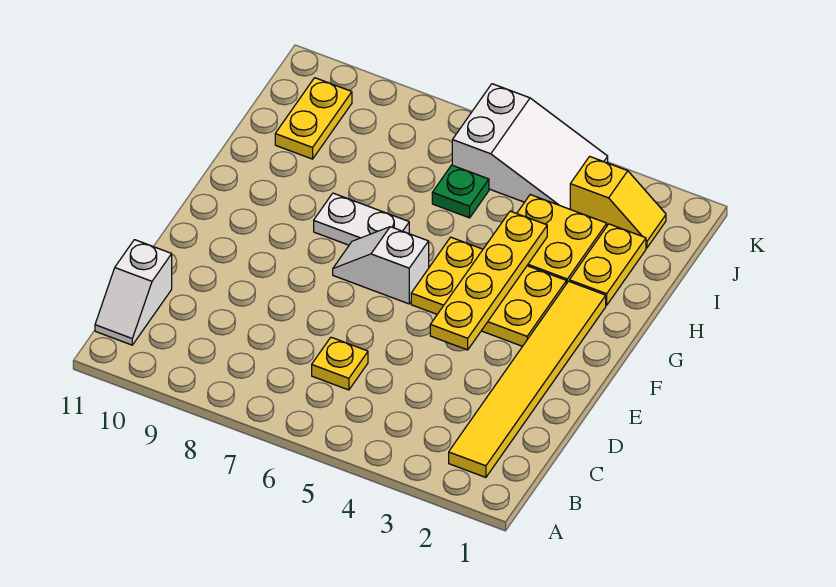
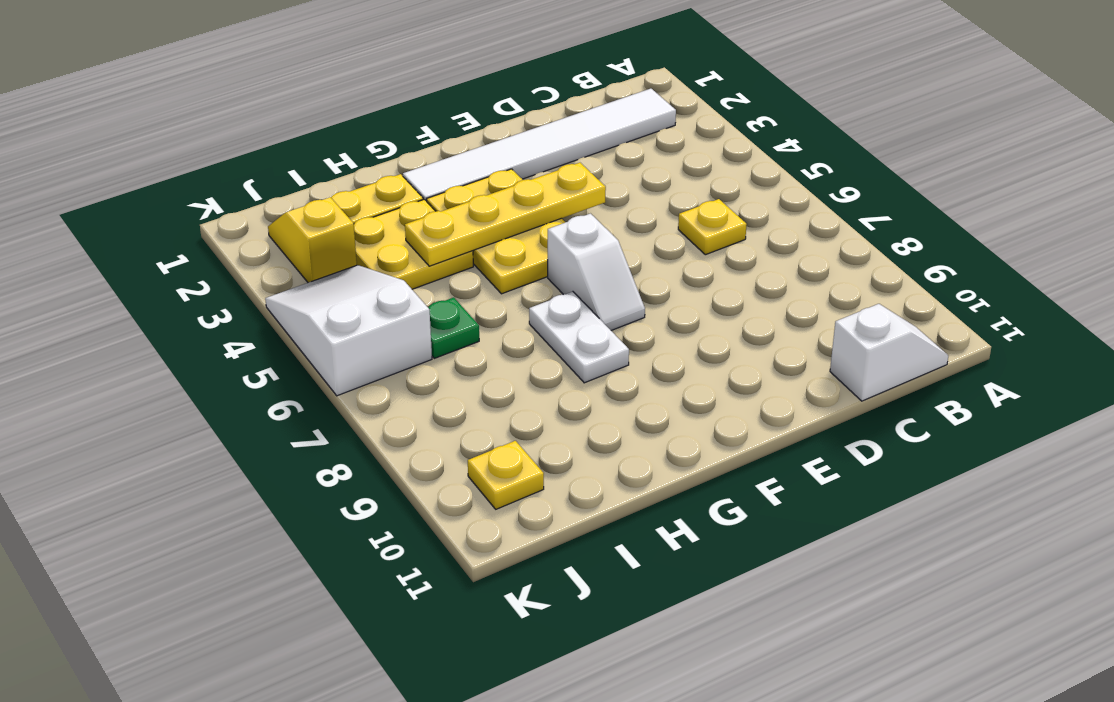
yellow tile B2:G2 level 1 -> white tile B2:G2 level 1
yellow plate I10:J10 level 1 -> yellow plate J10 level 1

